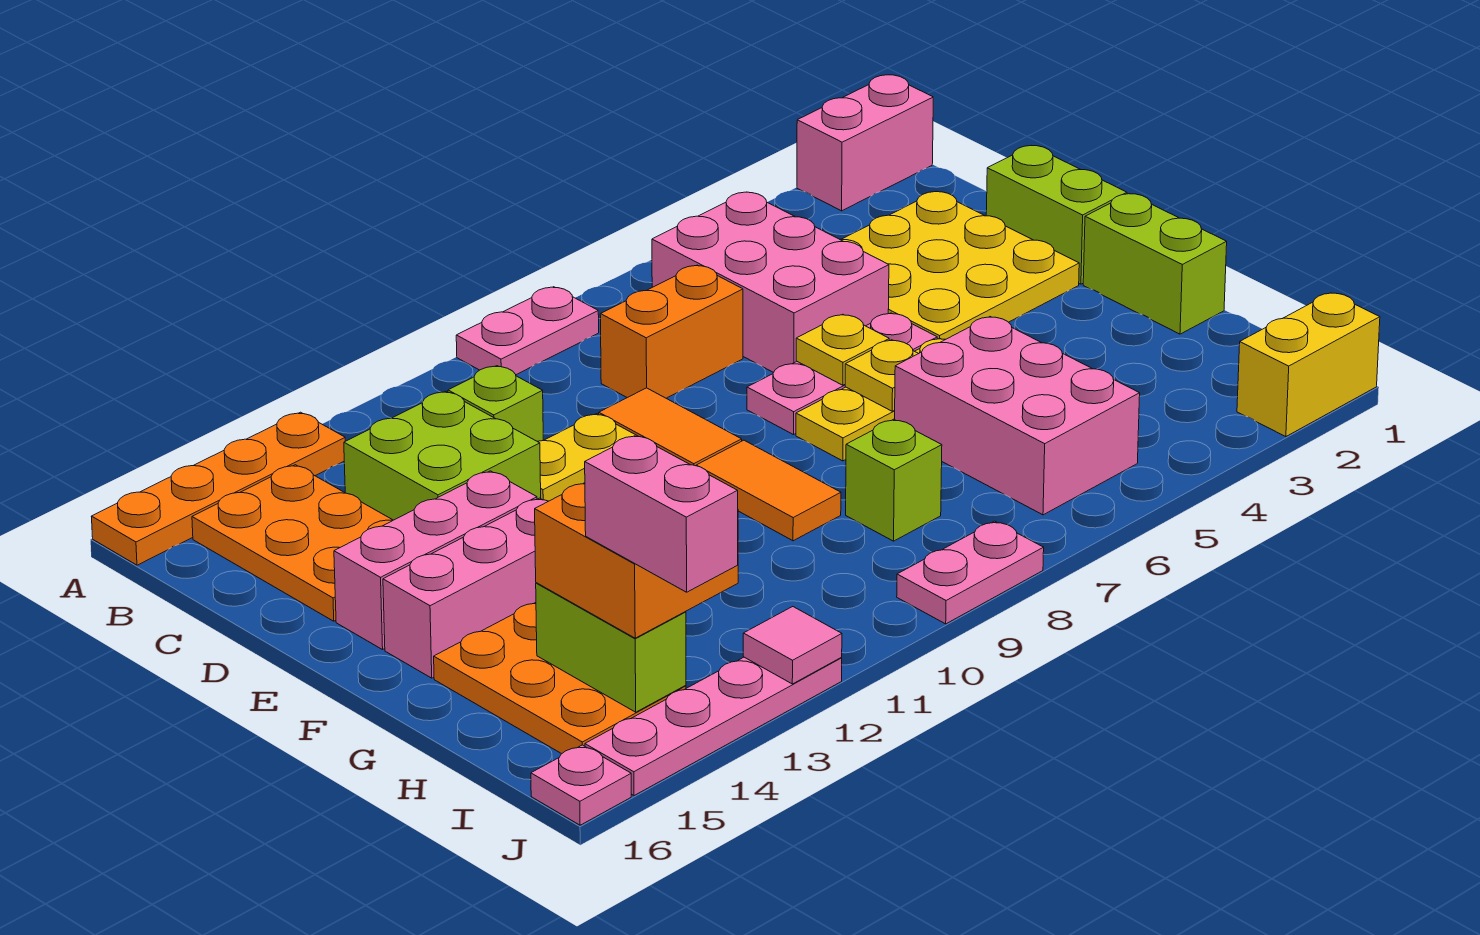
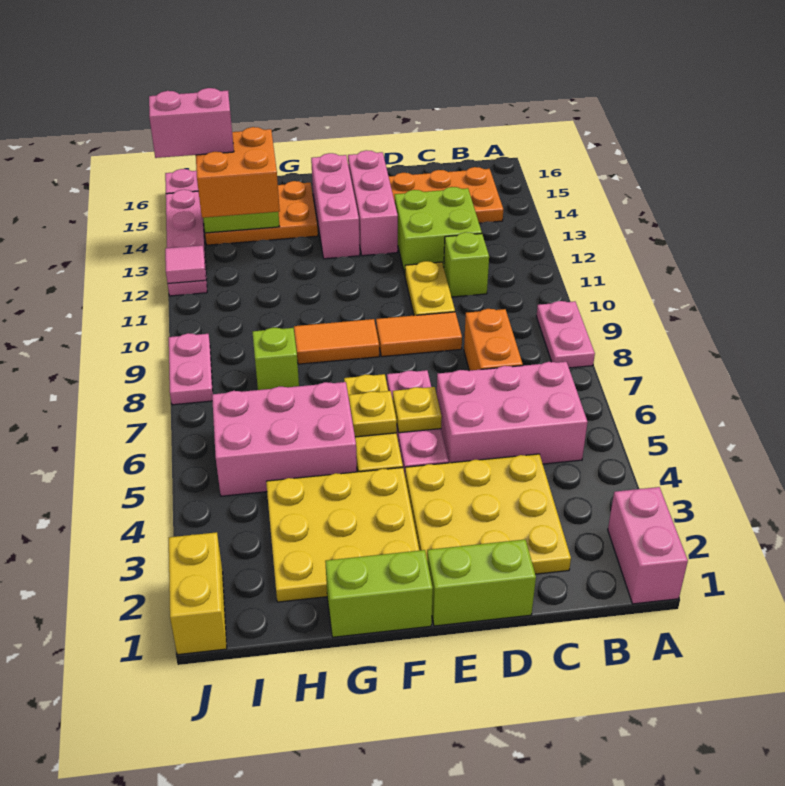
orange plate A13:A16 level 1 -> none
none -> yellow plate F2:H4 level 1

